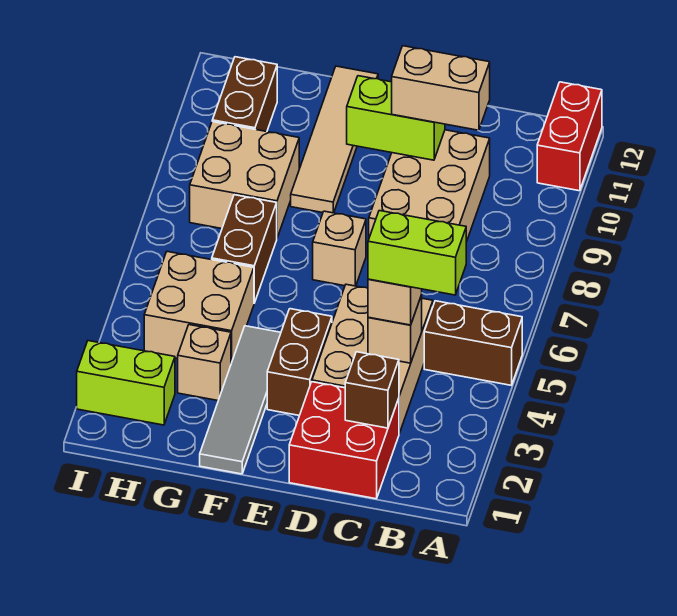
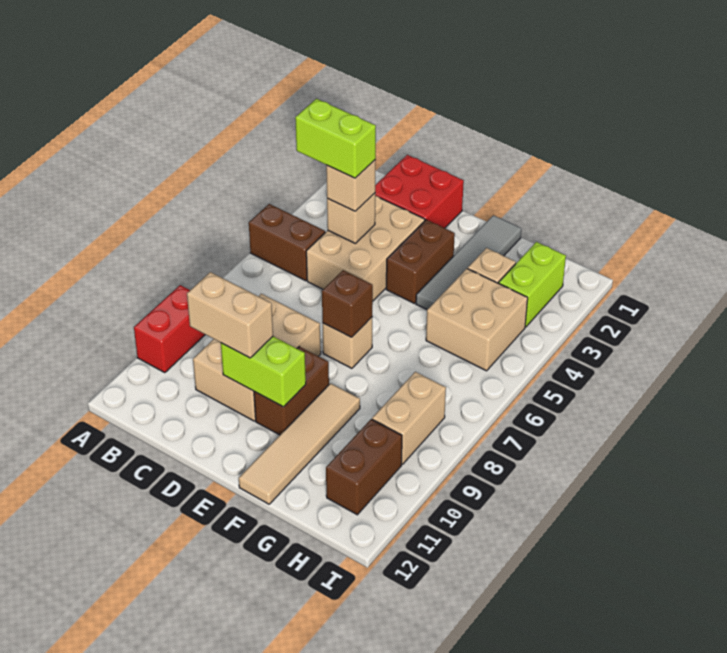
red brick A11:A12 level 1 -> red brick A9:A10 level 1
brown brick C2 level 2 -> brown brick E7 level 2
brown brick G6:G7 level 1 -> brown brick E9:E10 level 1
tan brick G8:H9 level 1 -> tan brick H8:H9 level 1
lime brick H2:I2 level 1 -> lime brick H2:H3 level 1

